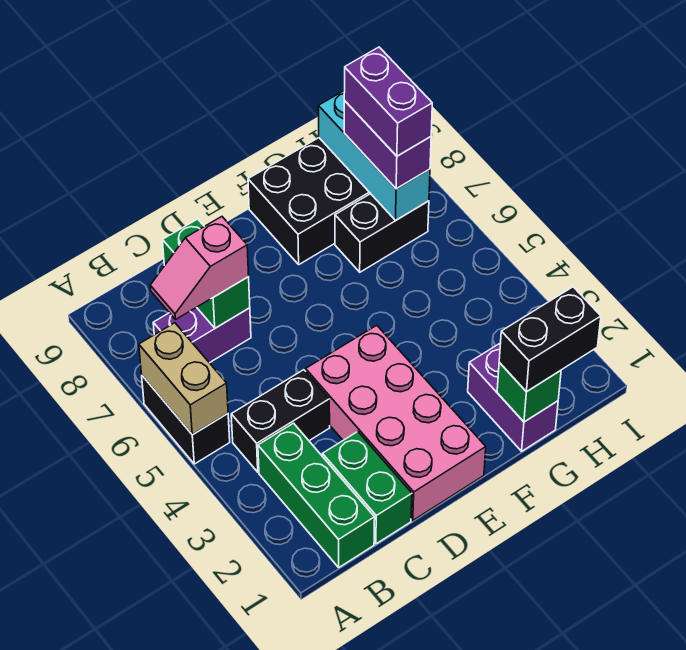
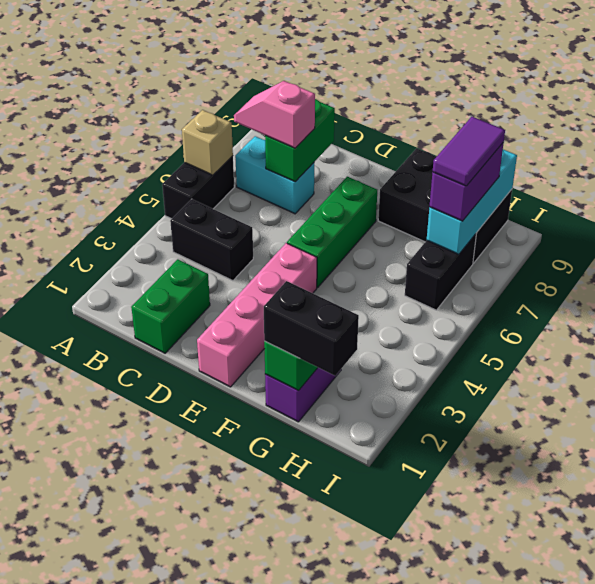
tan brick A5:A6 level 2 -> tan brick A6 level 2
green brick B1:B3 level 1 -> green brick E5:E7 level 1
purple brick B7:C7 level 1 -> cyan brick B7:C7 level 1
pink brick D1:E4 level 1 -> pink brick E1:E4 level 1
black brick G7:H7 level 1 -> black brick H6:H7 level 1
purple brick H7:H8 level 4 -> purple tile H7:H8 level 4

